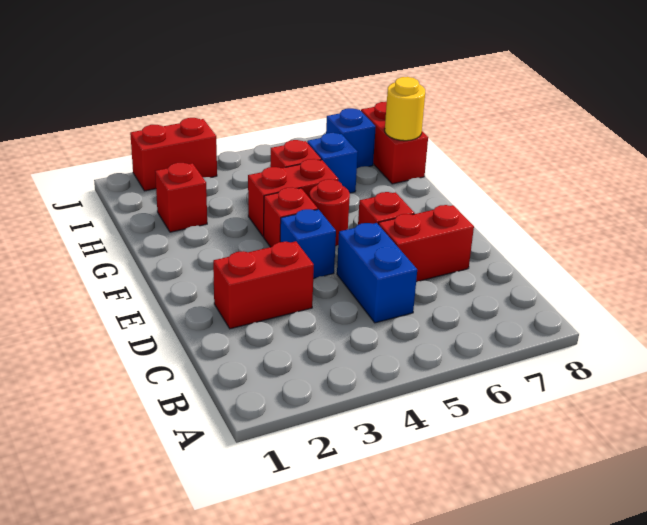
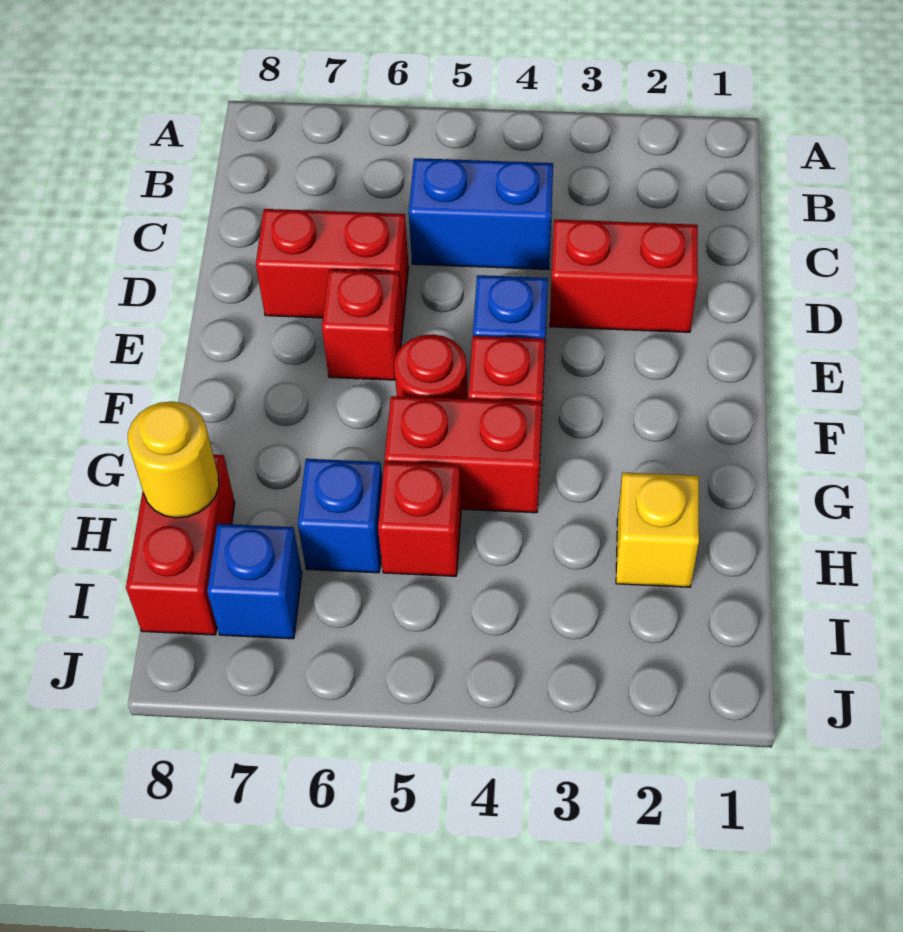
blue brick C5:D5 level 1 -> blue brick C4:C5 level 1
red brick H2 level 1 -> yellow brick H2 level 1
red brick J2:J3 level 1 -> none

